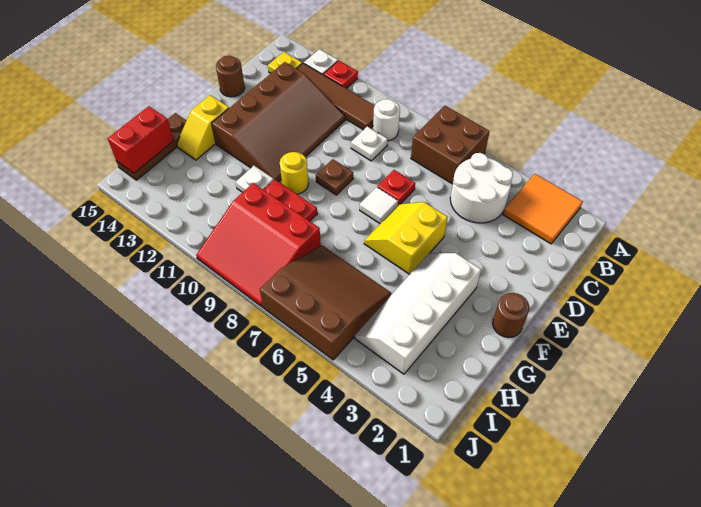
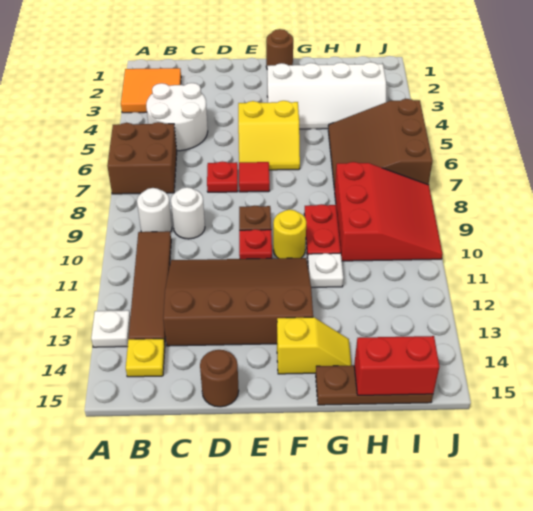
red plate A12 level 1 -> red plate E10 level 1
white plate C9 level 1 -> white round brick C9 level 1
white tile E7 level 1 -> red tile E7 level 1

